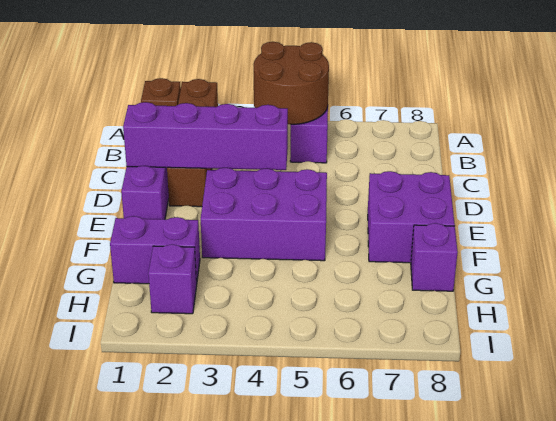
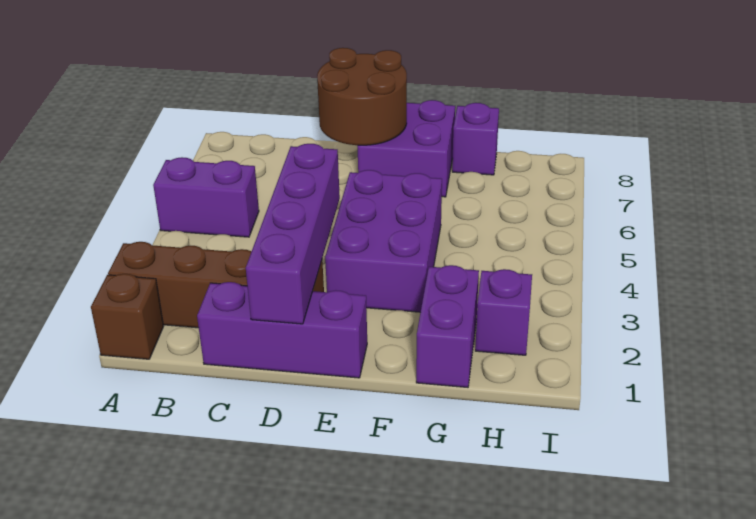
brown round brick A4:B5 level 2 -> brown round brick D7:E8 level 2

